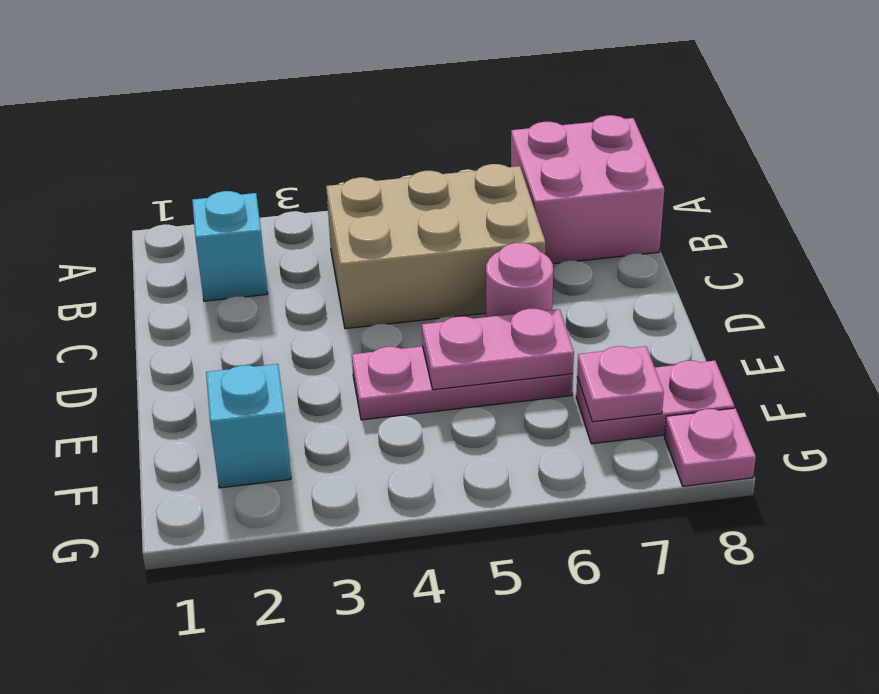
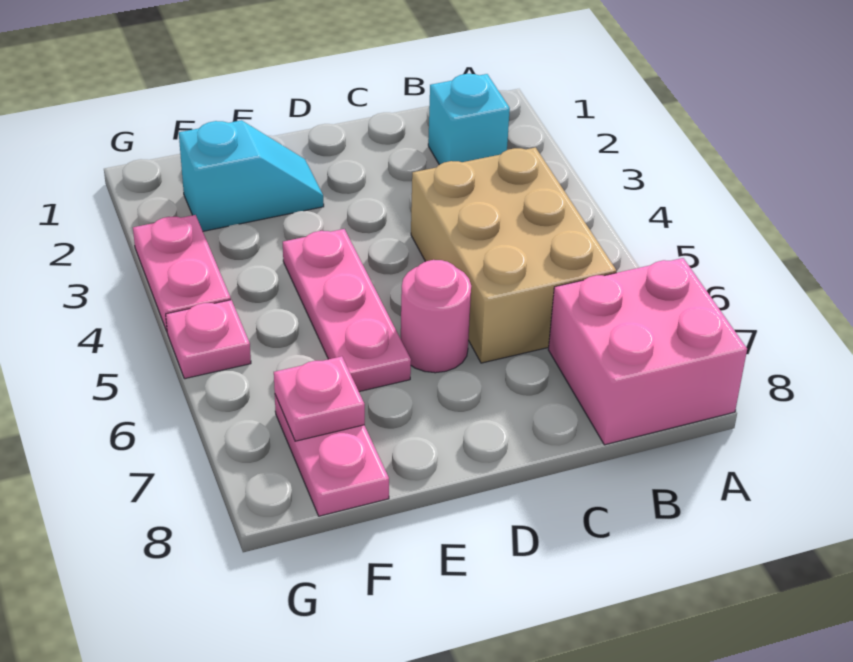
pink plate E5:E6 level 2 -> pink plate G3:G4 level 1
pink plate G8 level 1 -> pink plate G5 level 1

